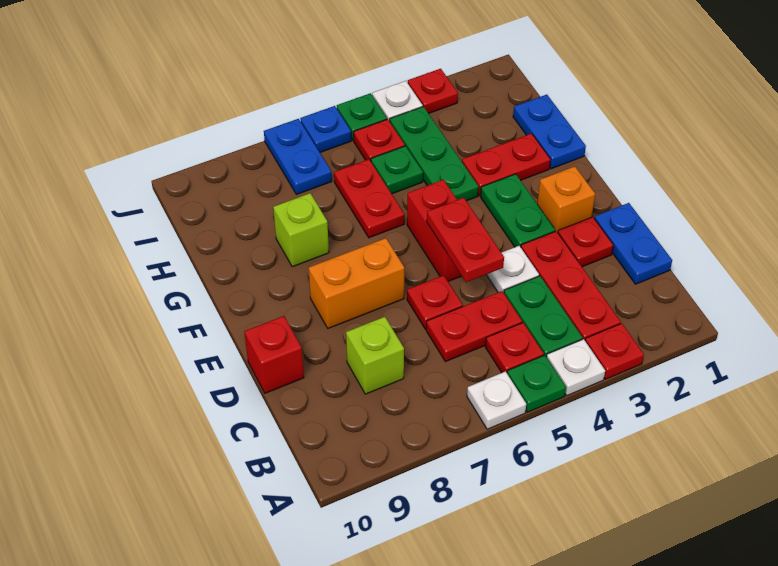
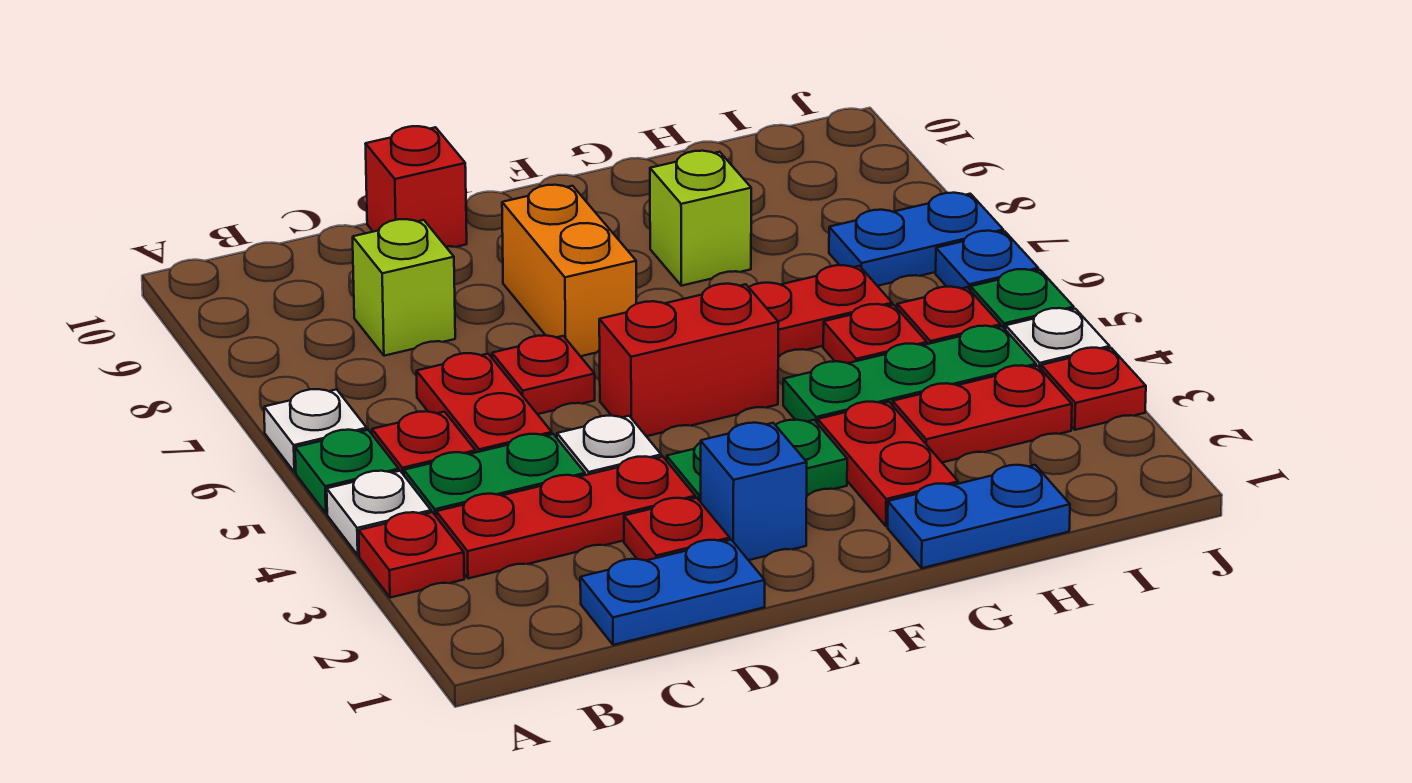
red plate D5:E5 level 2 -> red plate H3:I3 level 1
orange brick E2 level 1 -> blue brick E2 level 1
green plate H5 level 1 -> red plate H5 level 1

